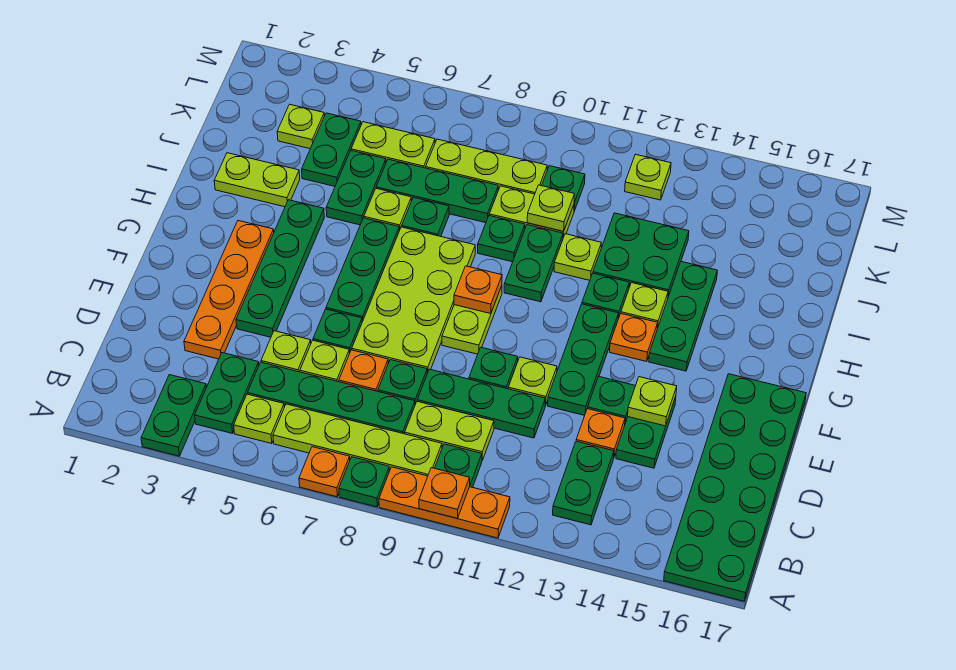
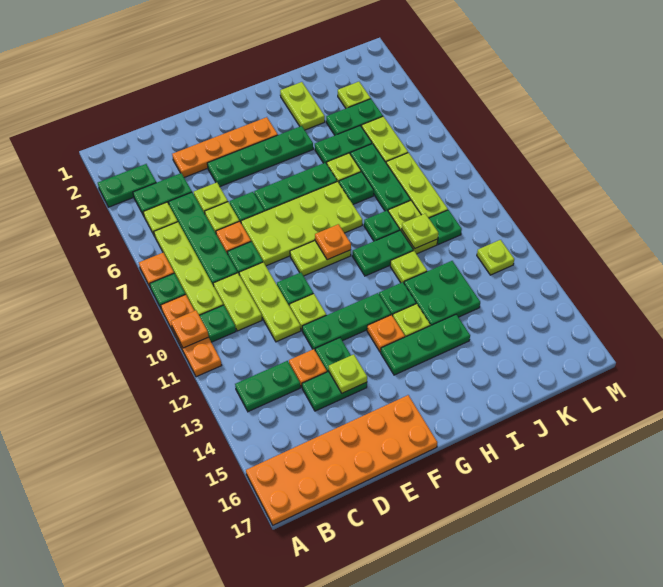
green plate A16:F17 level 1 -> orange plate A16:F17 level 1
green plate D9:D11 level 1 -> lime plate D9:D11 level 1

